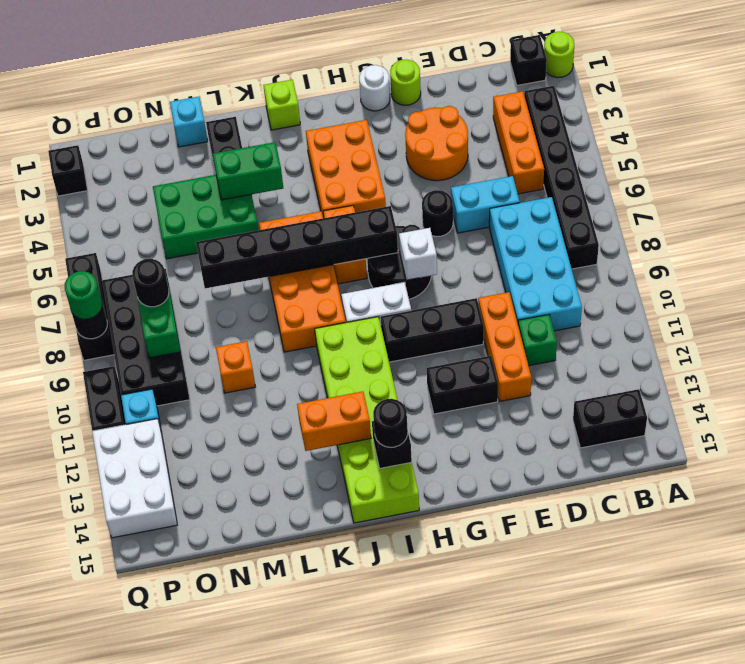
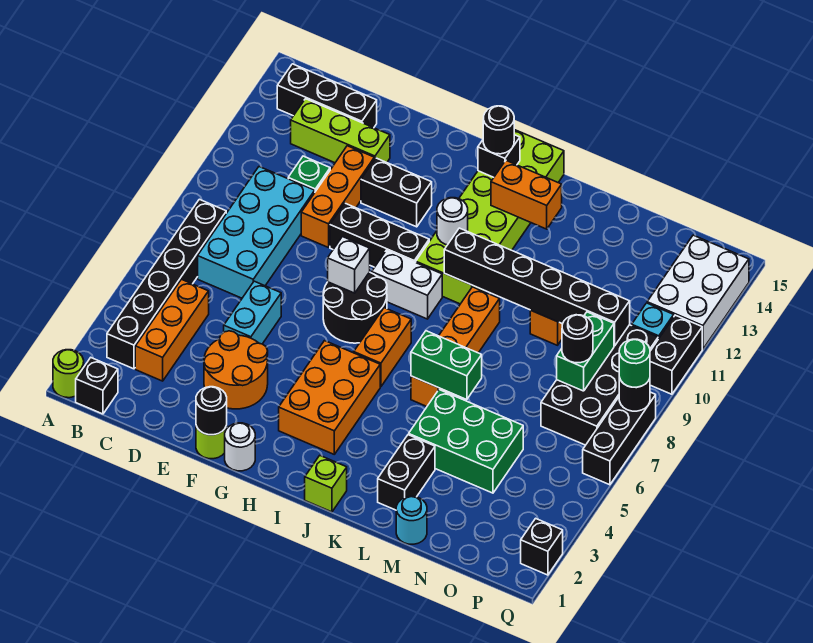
black brick B14:C14 level 1 -> black brick B14:D14 level 1
none -> lime brick C13:E13 level 1
cyan brick D6:E6 level 1 -> cyan brick E5:E6 level 1
black round brick F6 level 1 -> black round brick F1 level 2
black brick H7:M7 level 2 -> black brick J10:O10 level 2
none -> white round brick I11 level 2
orange brick J6:K9 level 1 -> orange brick K6:K9 level 1
green brick K4:L4 level 2 -> green brick K6:L6 level 2
cyan brick M1 level 1 -> cyan round brick M1 level 1

